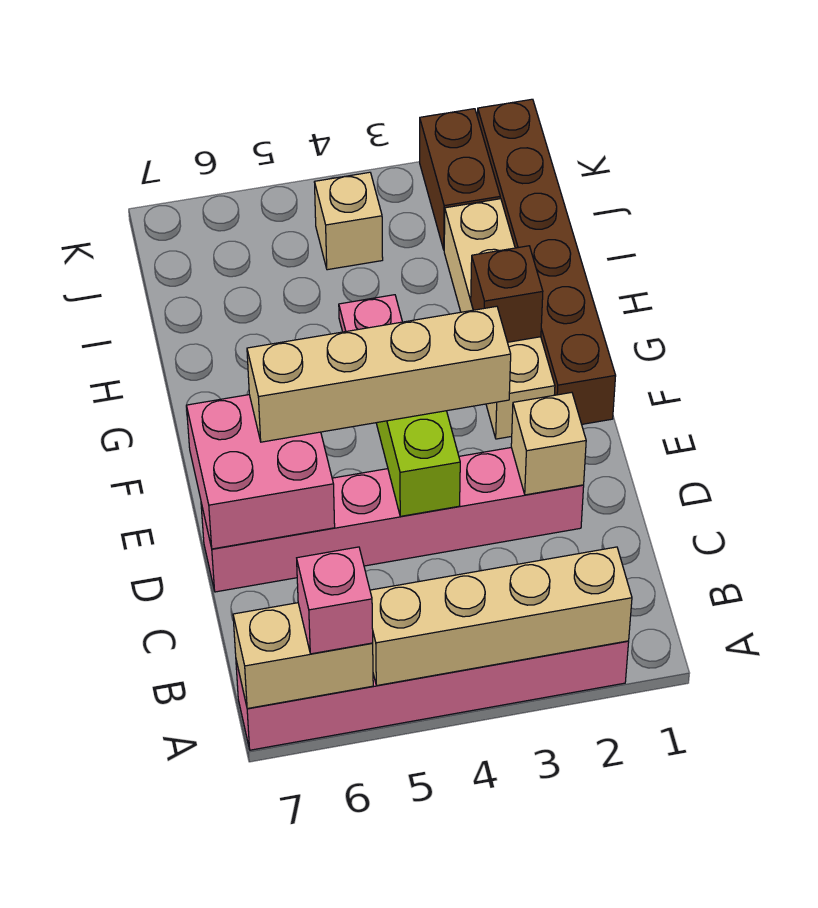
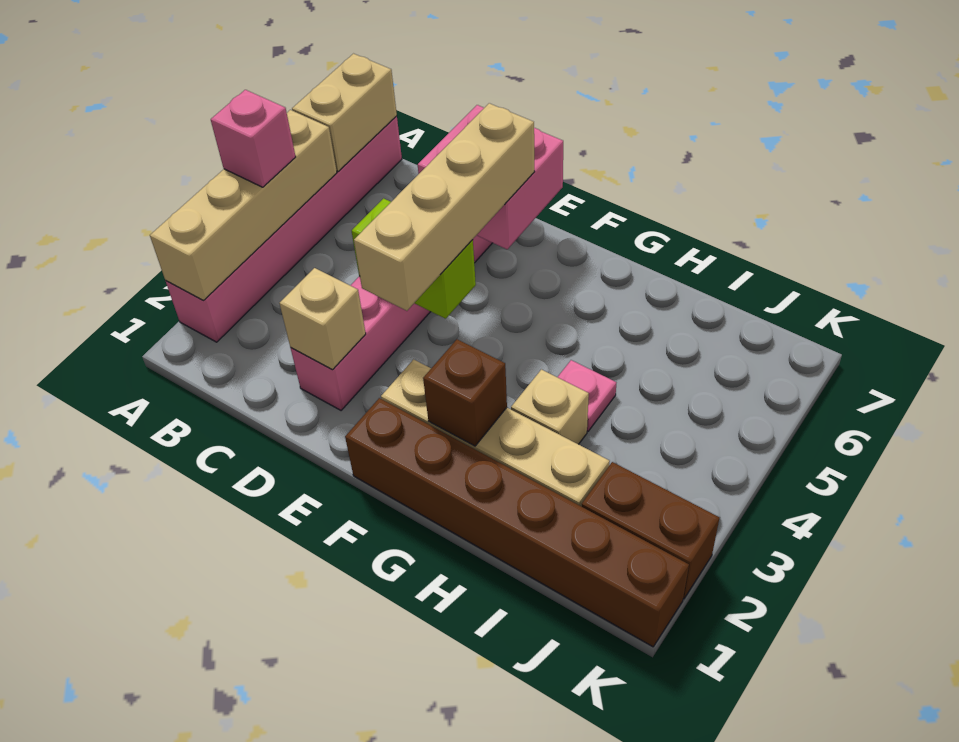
pink brick A6 level 3 -> pink brick A4 level 3
tan brick J4 level 1 -> tan brick H3 level 1

